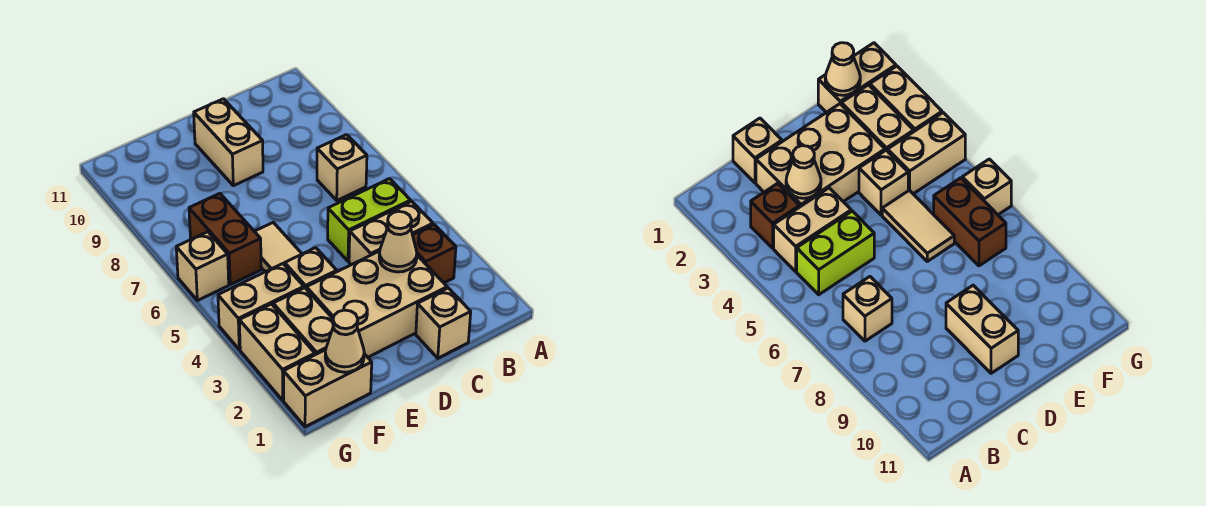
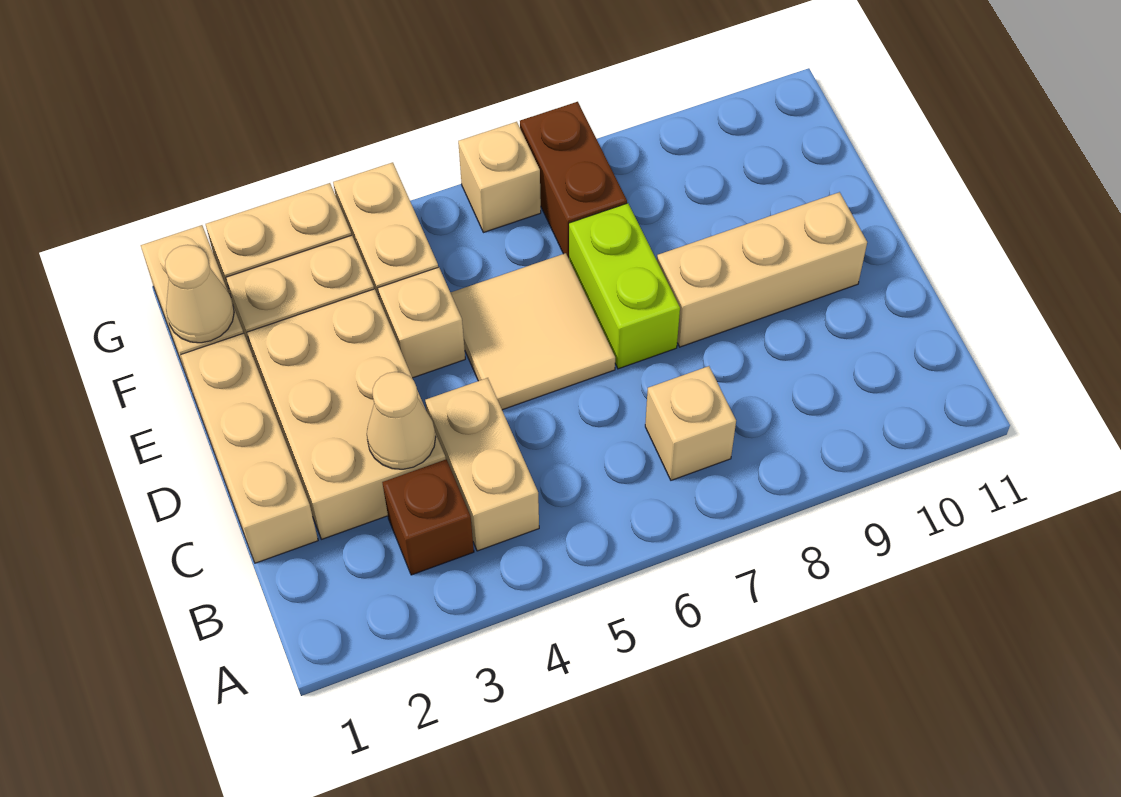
lime brick B5:C5 level 1 -> lime brick D7:E7 level 1
tan brick C1 level 1 -> tan brick C1:E1 level 1
tan brick D9:D10 level 1 -> tan brick D8:D10 level 1
tan tile E5:E6 level 1 -> tan tile D5:E6 level 1
brown brick F6:F7 level 1 -> brown brick F7:G7 level 1

